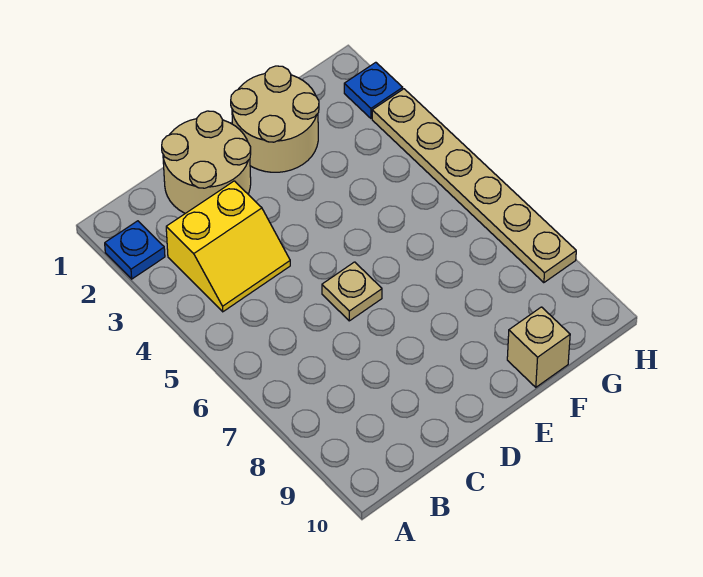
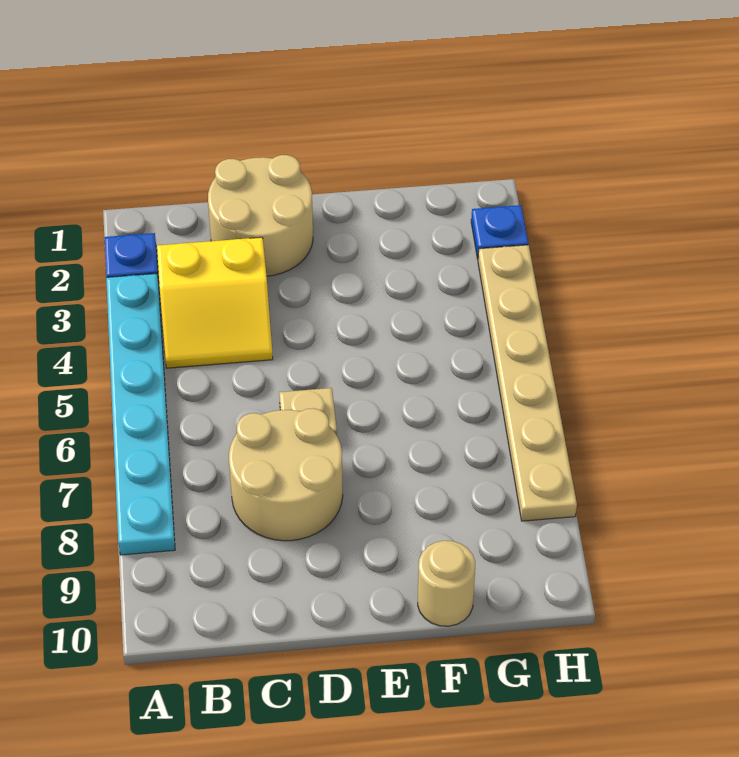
none -> cyan plate A3:A8 level 1
tan round brick E1:F2 level 1 -> tan round brick C7:D8 level 1
tan brick F10 level 1 -> tan round brick F10 level 1

